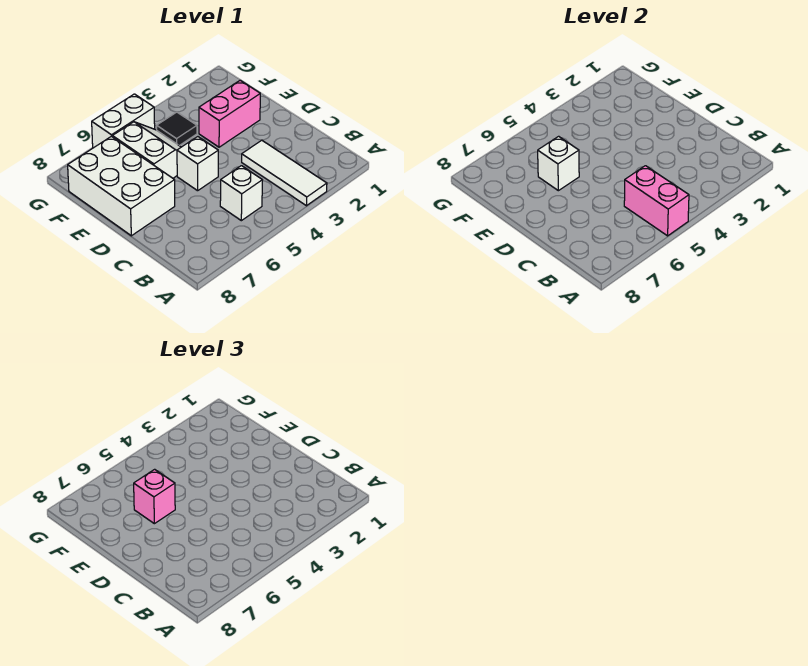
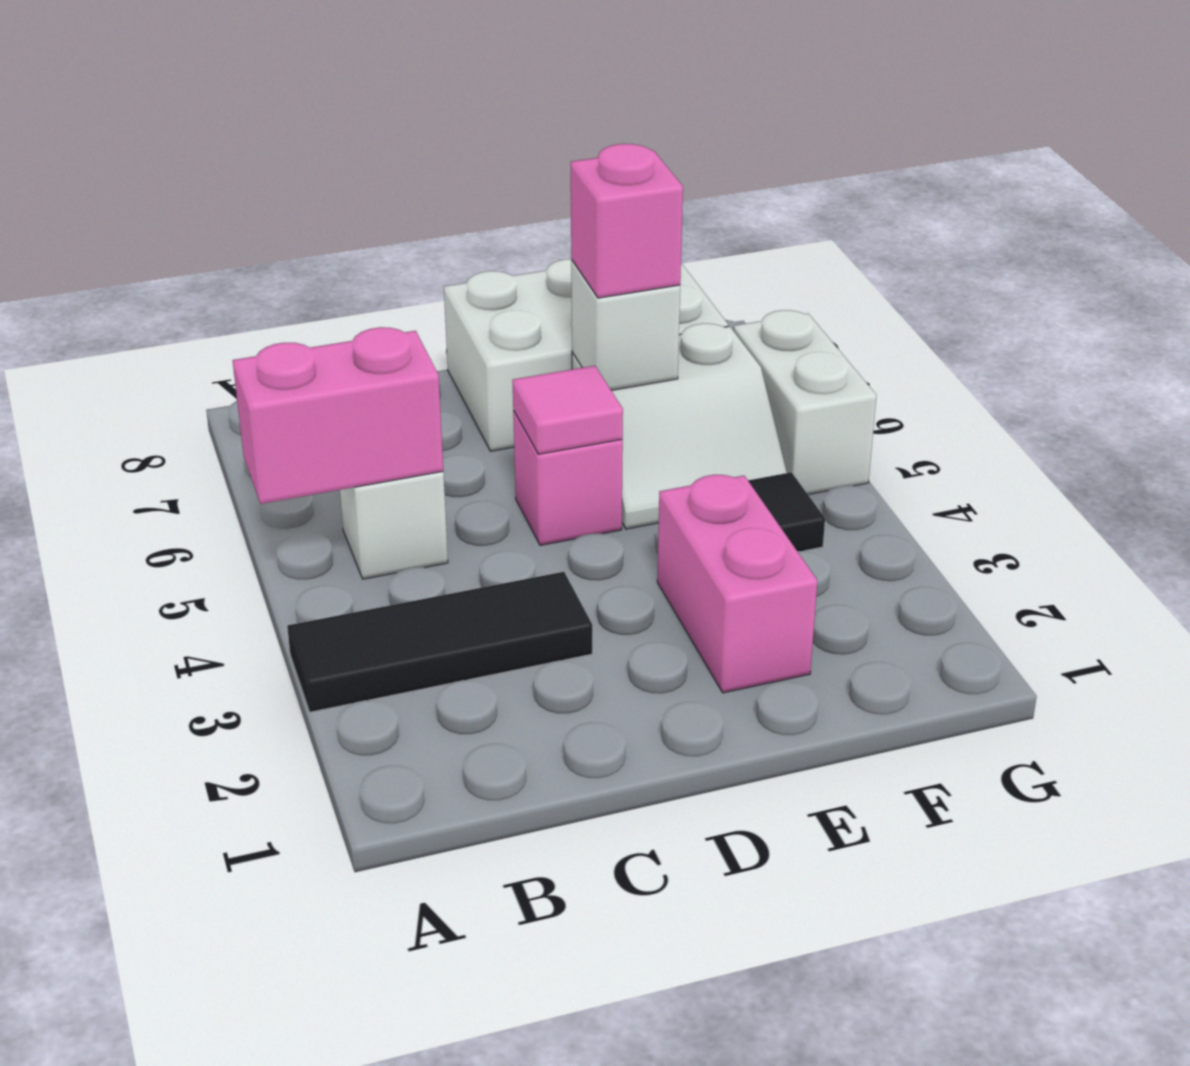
white tile A3:C3 level 1 -> black tile A3:C3 level 1
white brick D5 level 1 -> pink brick D5 level 1
none -> pink tile D5 level 2

